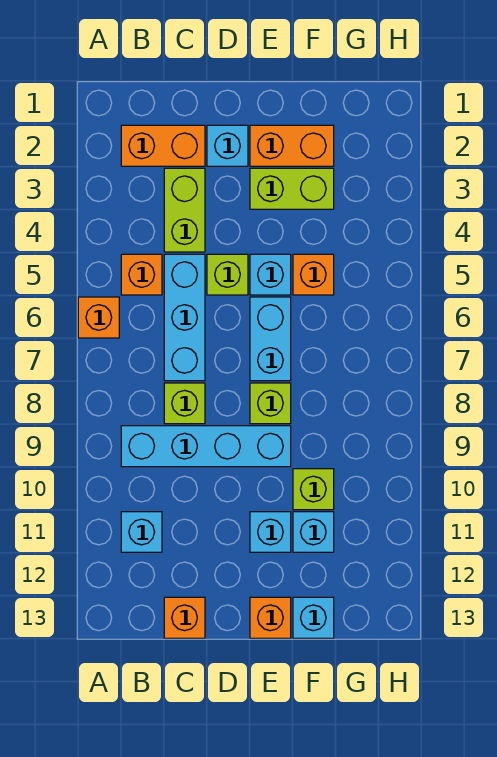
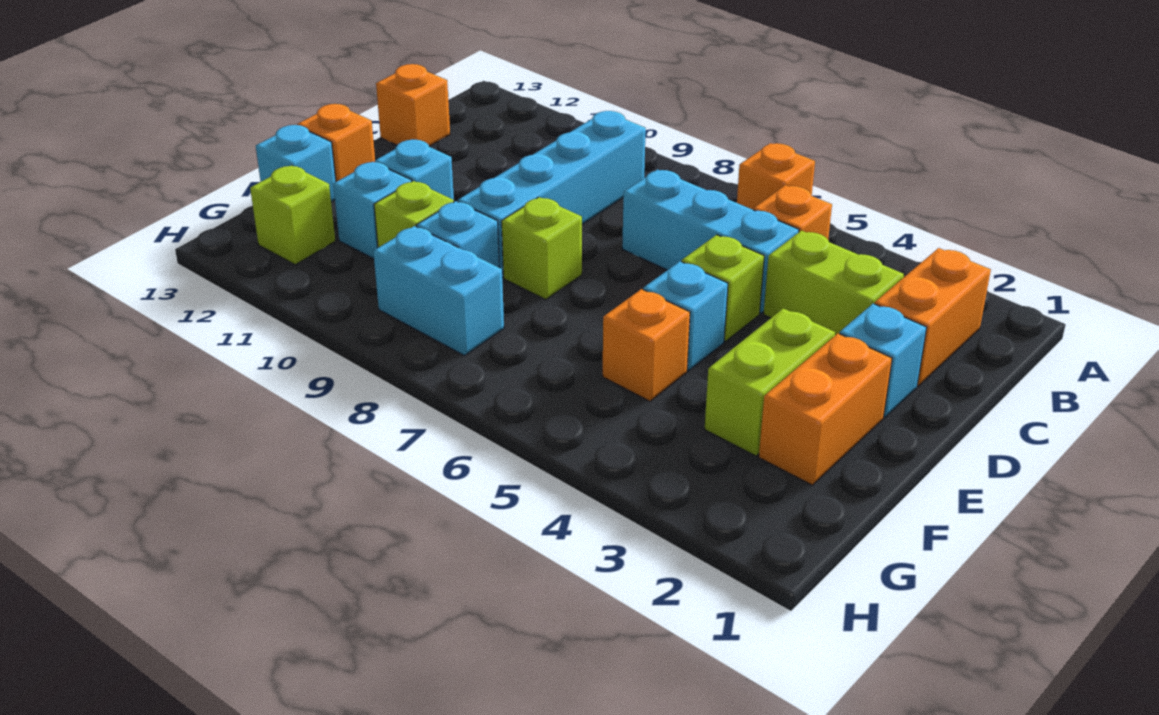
cyan brick B11 level 1 -> cyan brick F9 level 1
lime brick C8 level 1 -> lime brick G12 level 1
cyan brick E6:E7 level 1 -> cyan brick G8:G9 level 1

